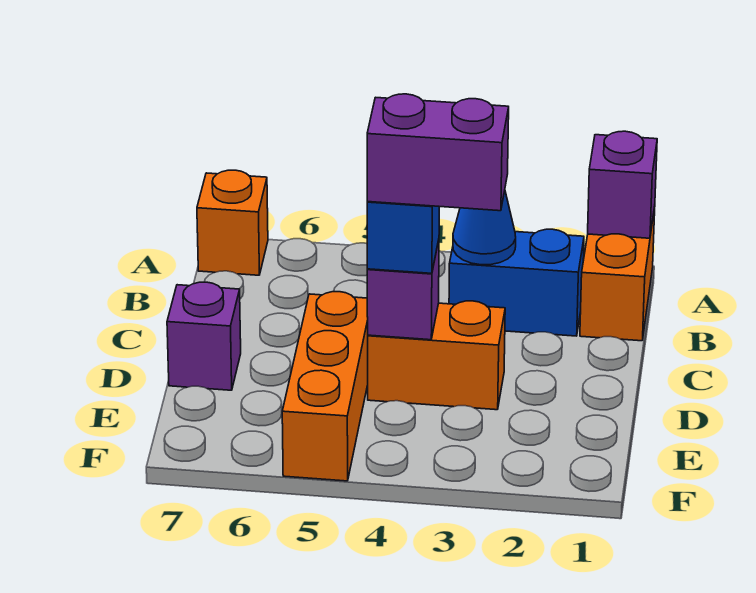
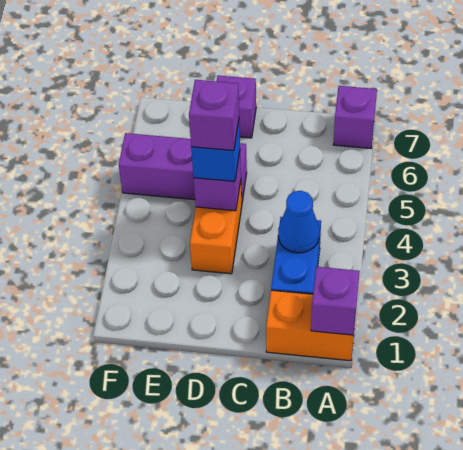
orange brick A7 level 1 -> purple brick A7 level 1
purple brick D3:D4 level 4 -> purple brick D4 level 4
orange brick D5:F5 level 1 -> purple brick D5:F5 level 1

